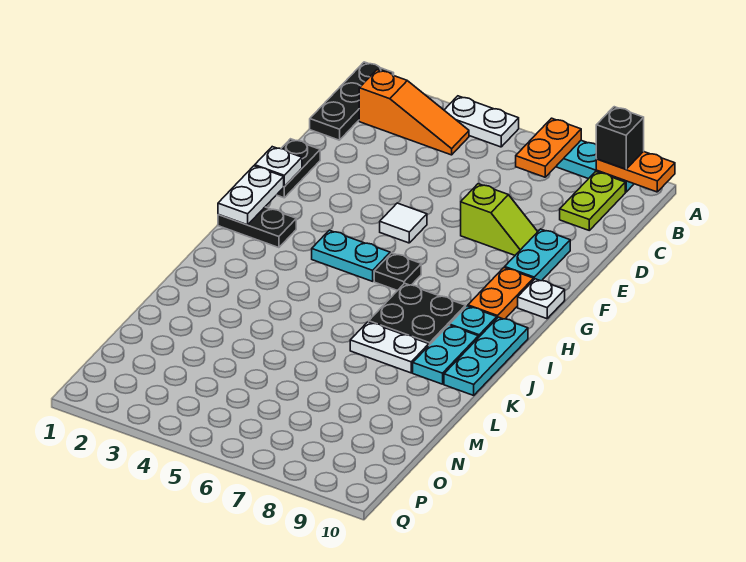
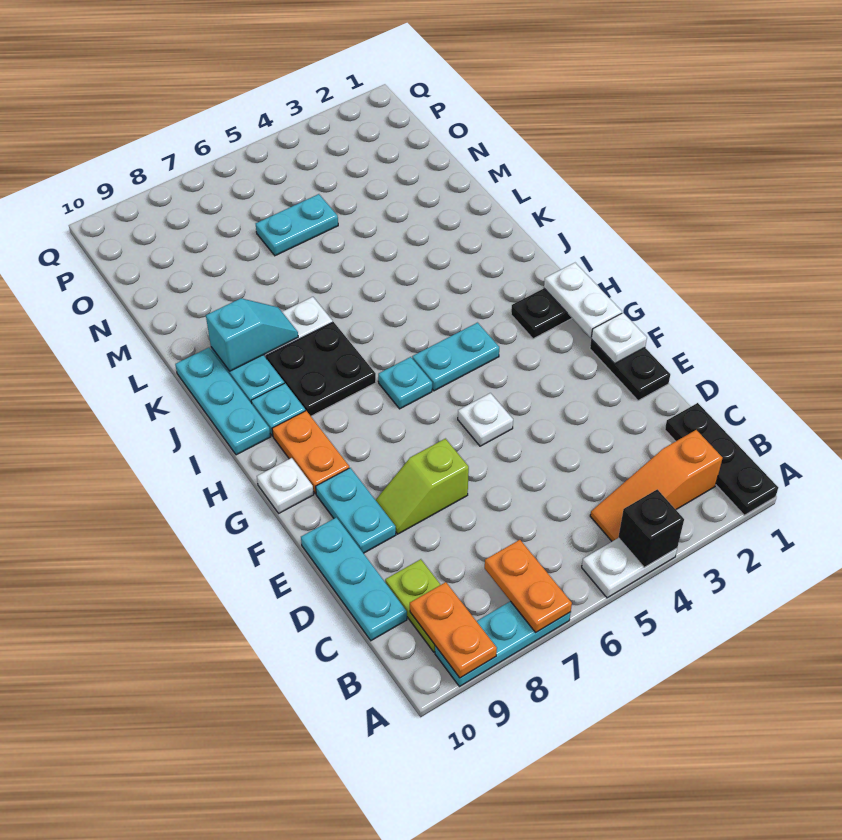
orange plate A9:A10 level 2 -> orange plate A9:B9 level 2
black brick A9 level 3 -> black brick A4 level 2
none -> cyan plate C10:E10 level 1
white tile F5 level 1 -> white plate F5 level 1
black plate H6 level 1 -> cyan plate H6 level 1
none -> cyan slope K8:K9 level 2 top 9
none -> cyan plate N5:N6 level 1

